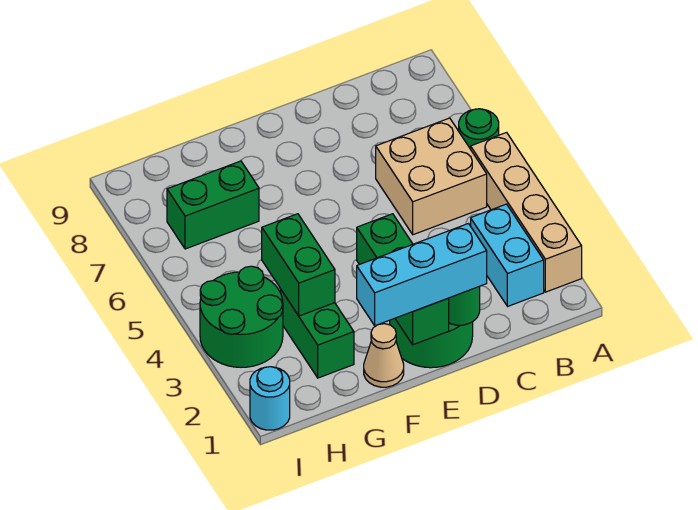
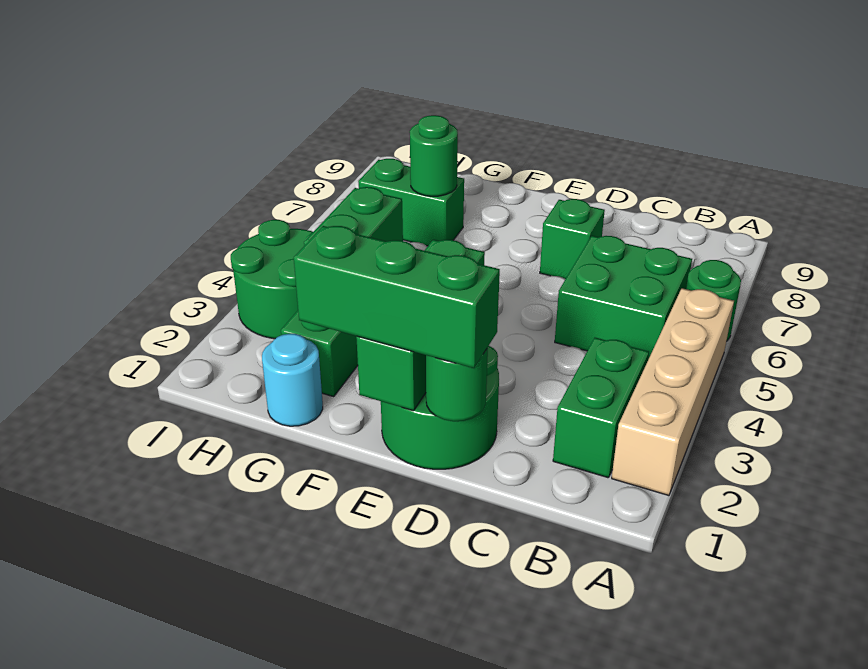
cyan brick B2:B3 level 1 -> green brick B2:B3 level 1
tan brick B5:C6 level 1 -> green brick B5:C6 level 1
cyan brick D1:F1 level 3 -> green brick D1:F1 level 3
none -> green brick D7 level 1
tan cone F1 level 1 -> none
none -> green round brick G7 level 2
cyan round brick I1 level 1 -> cyan round brick G1 level 1

